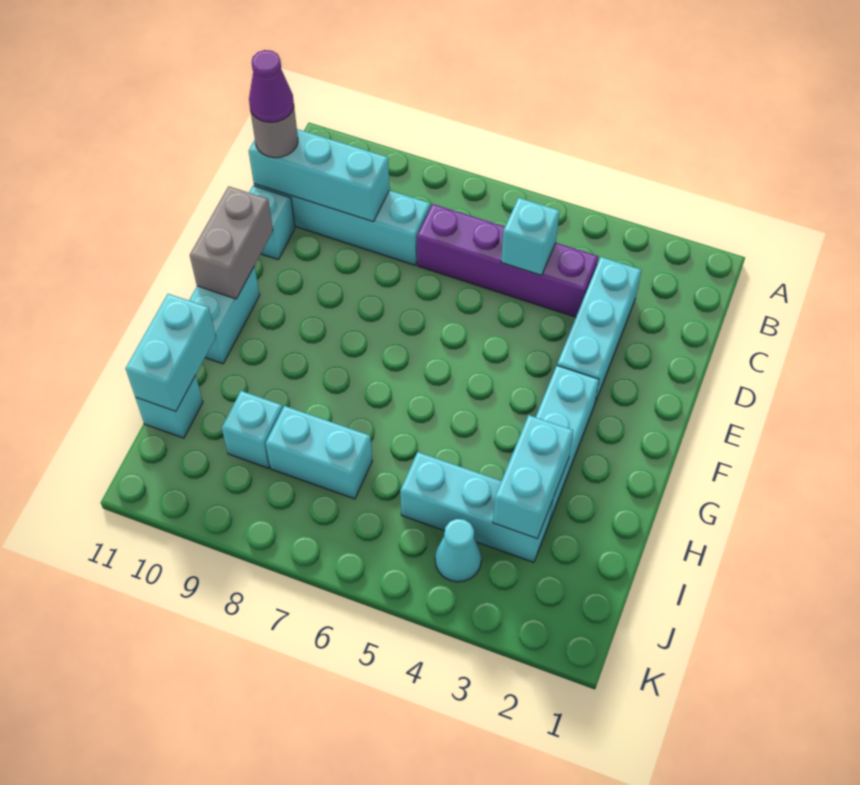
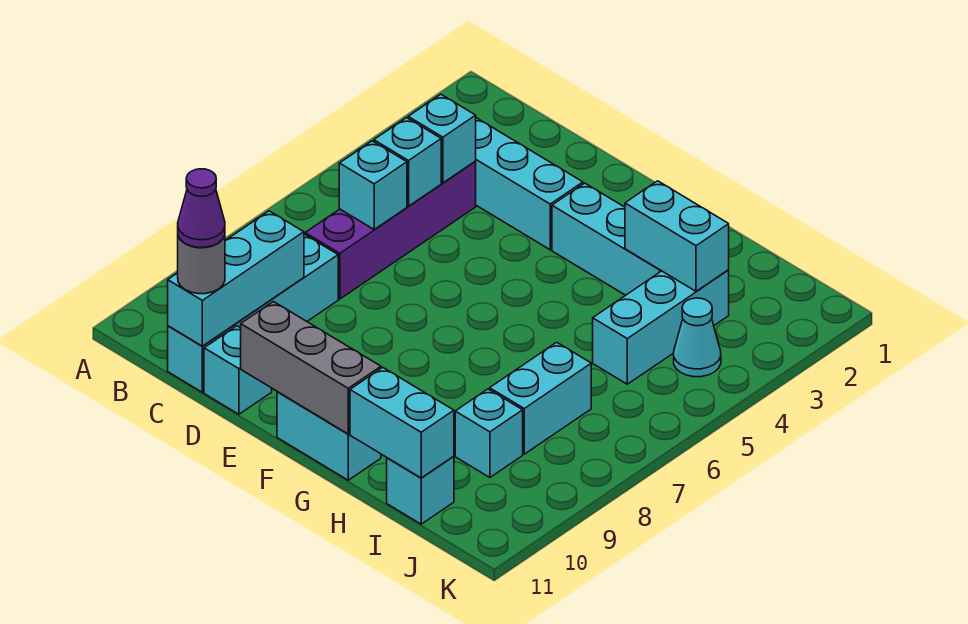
none -> cyan brick C4 level 2
none -> cyan brick C6 level 2
grey brick E11:F11 level 2 -> grey brick E11:G11 level 2

